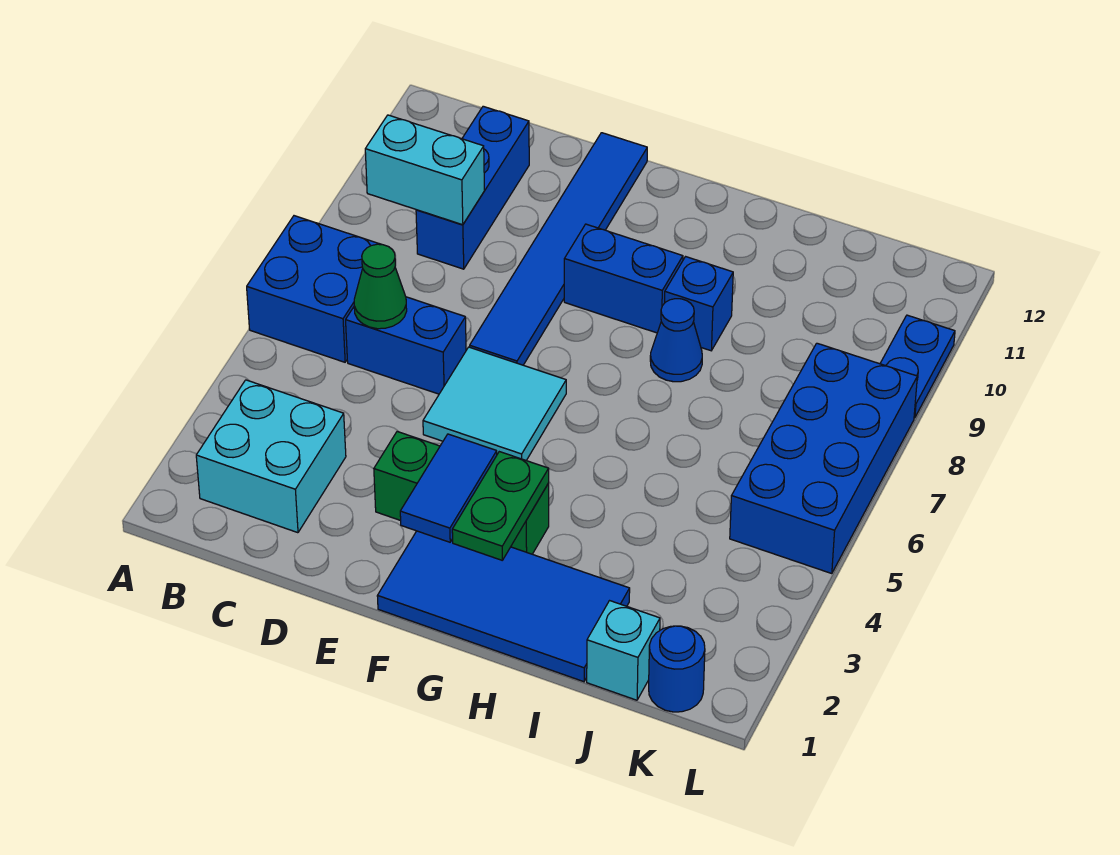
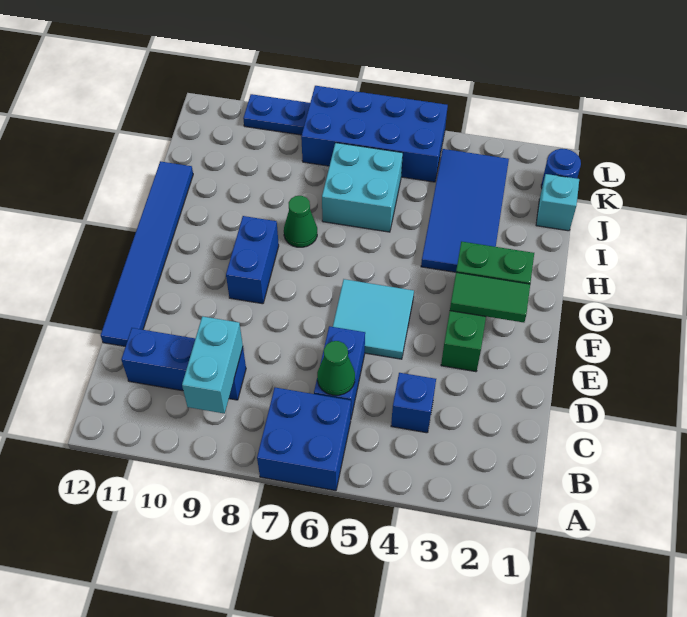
cyan brick B2:C3 level 1 -> cyan brick I6:J7 level 1
blue tile E7:E12 level 1 -> blue tile D12:I12 level 1
blue tile F1:I2 level 1 -> blue tile H3:K4 level 1
blue tile F2:F3 level 2 -> green tile F2:F3 level 2
blue cone H8 level 1 -> green cone H8 level 1
blue brick H9 level 1 -> blue brick C4 level 1

